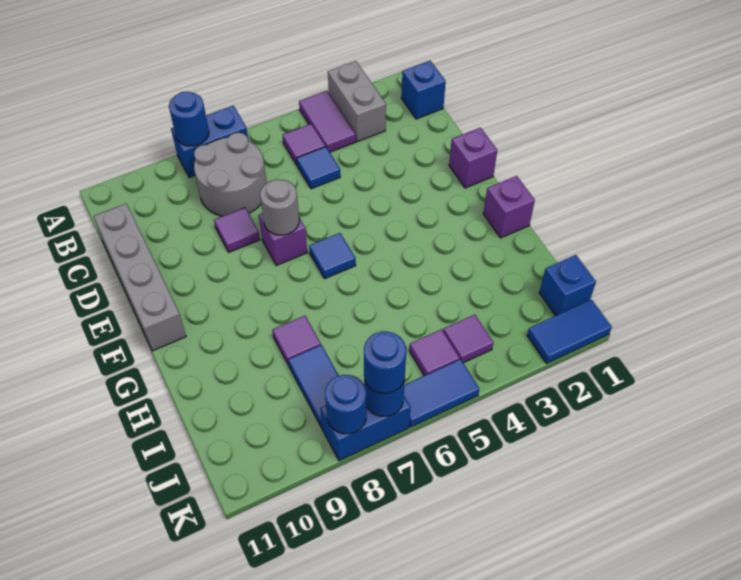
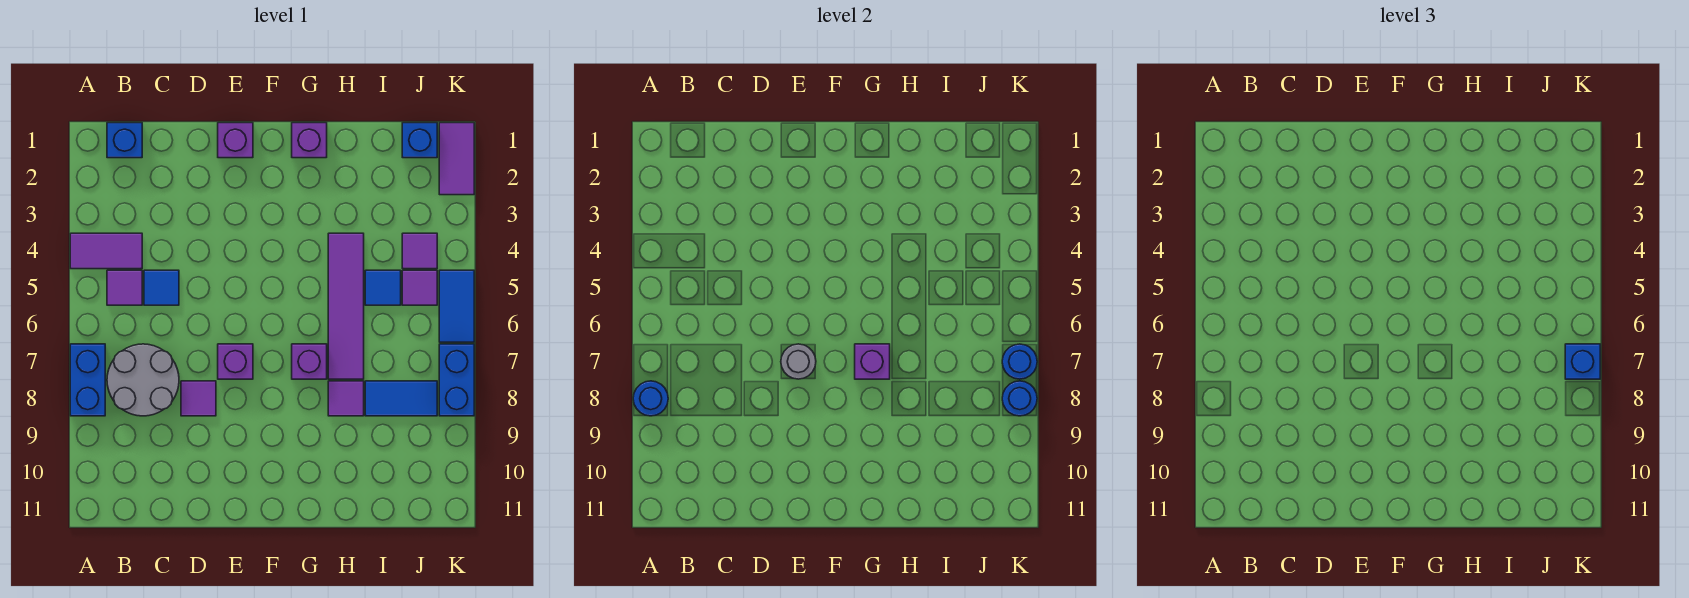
grey brick A3:B3 level 1 -> none
grey brick C11:F11 level 1 -> none
blue tile F6 level 1 -> blue tile I5 level 1
none -> purple brick G7 level 1
none -> purple brick G7 level 2
none -> purple tile H4:H7 level 1
blue tile K1:K2 level 1 -> purple tile K1:K2 level 1
blue round brick K7 level 3 -> blue brick K7 level 3

